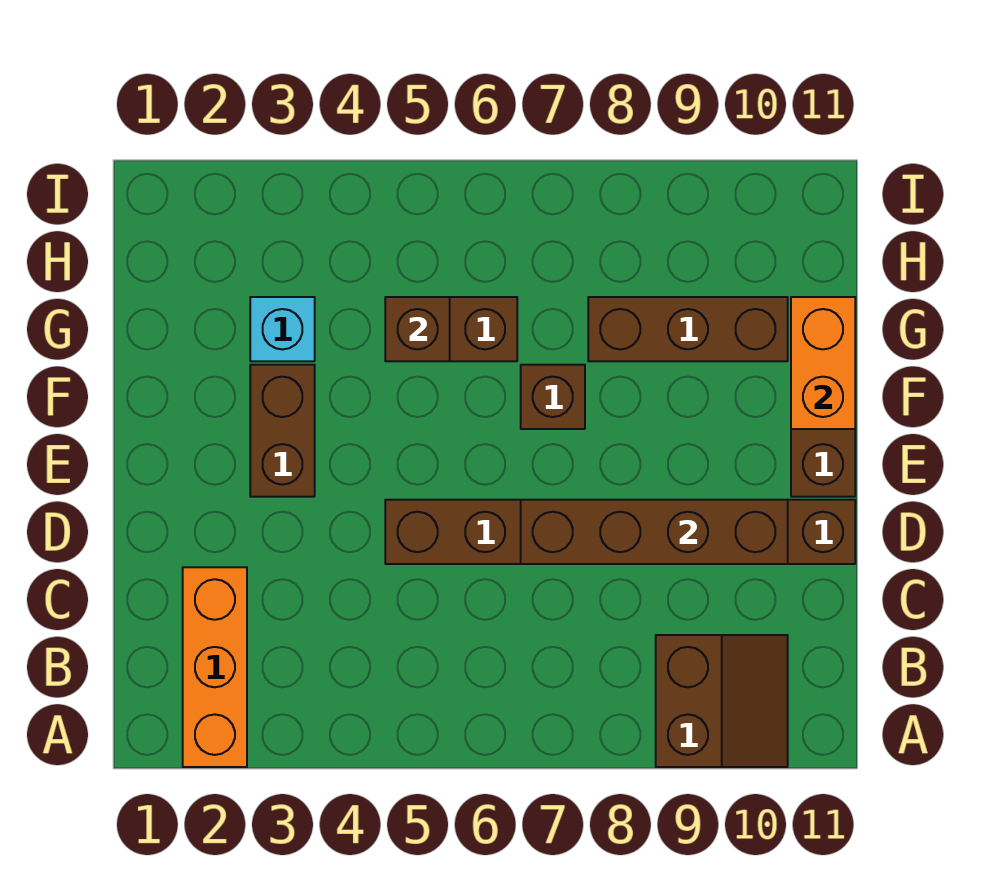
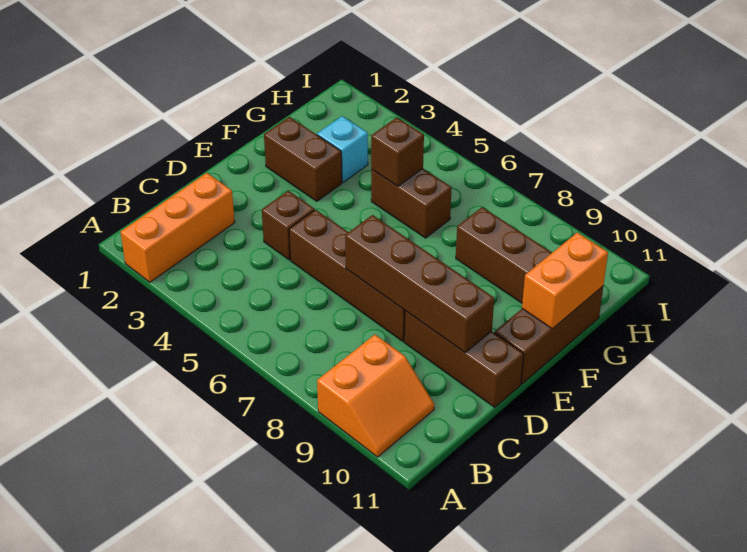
brown slope A9:B10 level 1 top 9 -> orange slope A9:B10 level 1 top 9
brown brick E3:F3 level 1 -> brown brick F2:F3 level 1
brown brick F7 level 1 -> brown brick D4 level 1

